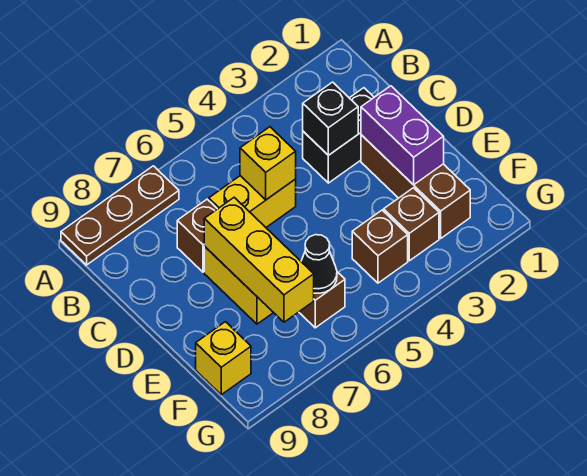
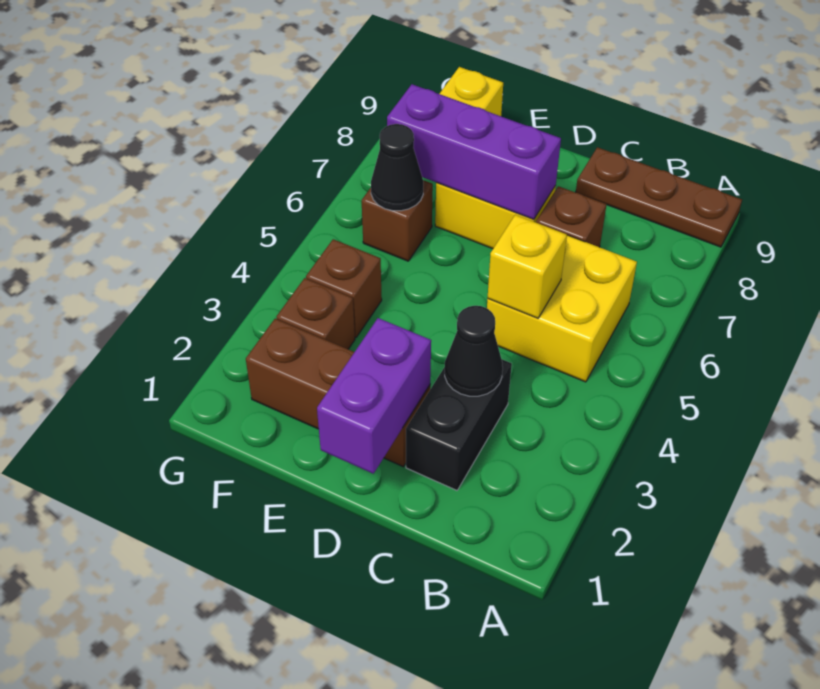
brown plate A7:A9 level 1 -> brown plate A9:C9 level 1
black brick C3 level 2 -> black cone C3 level 2
yellow brick C5:C6 level 1 -> yellow brick B5:C6 level 1
purple brick D2:E2 level 2 -> purple brick D1:D2 level 2
yellow brick D7:F7 level 2 -> purple brick D7:F7 level 2

